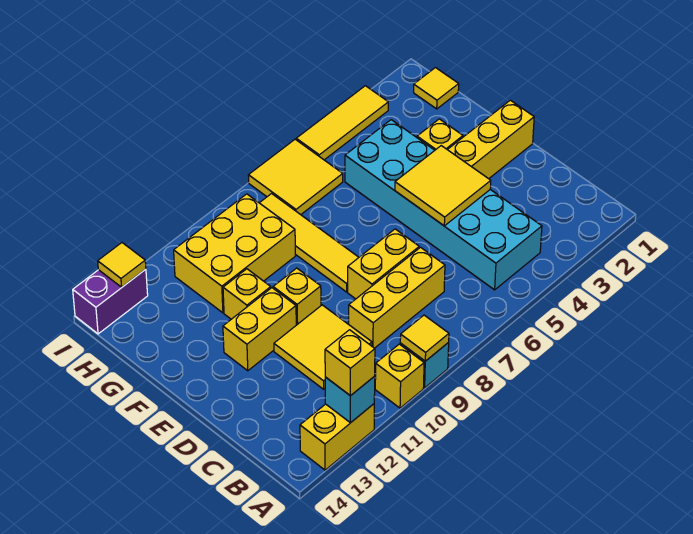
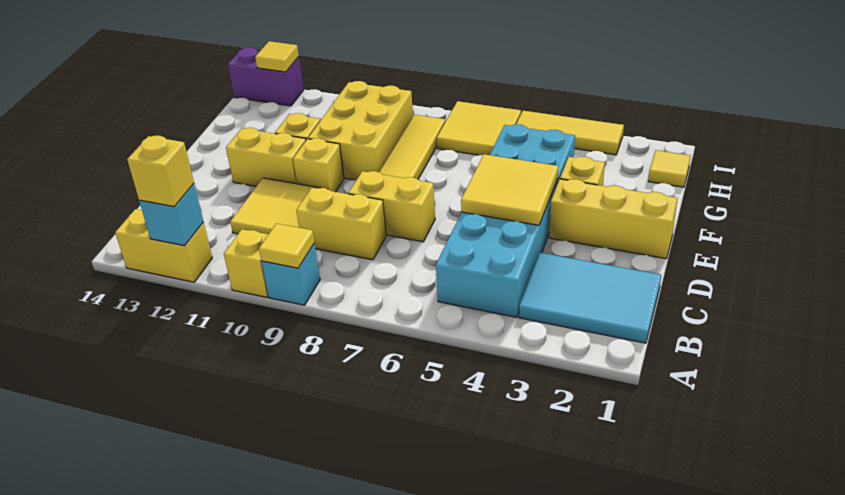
none -> cyan tile B1:C3 level 1
yellow brick C7:C9 level 1 -> yellow brick C8:C9 level 1
yellow brick G9:H11 level 1 -> yellow brick F9:H10 level 1

